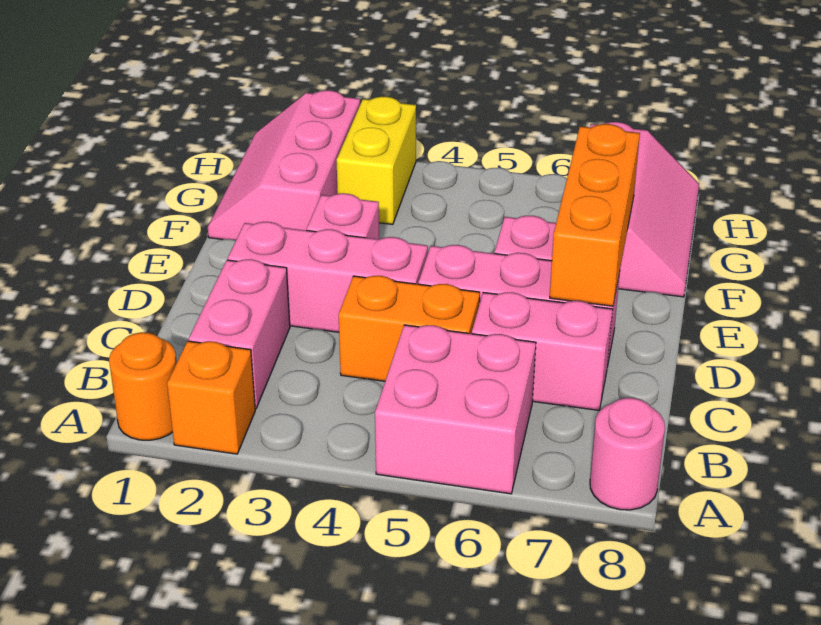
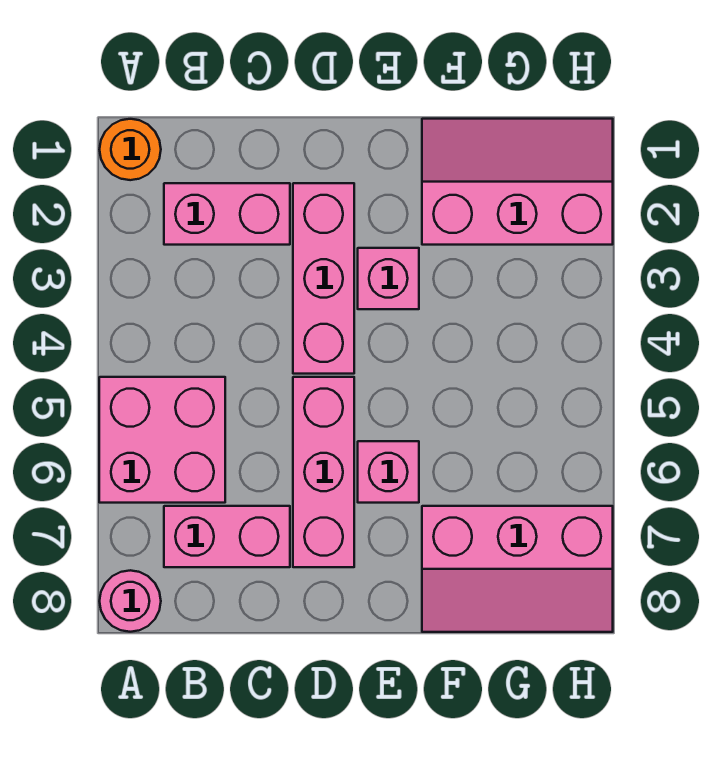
orange brick A2 level 1 -> none
orange brick C4:C5 level 1 -> none
pink brick C6:C7 level 1 -> pink brick B7:C7 level 1
orange brick D7:F7 level 2 -> none
yellow brick G3:H3 level 1 -> none

